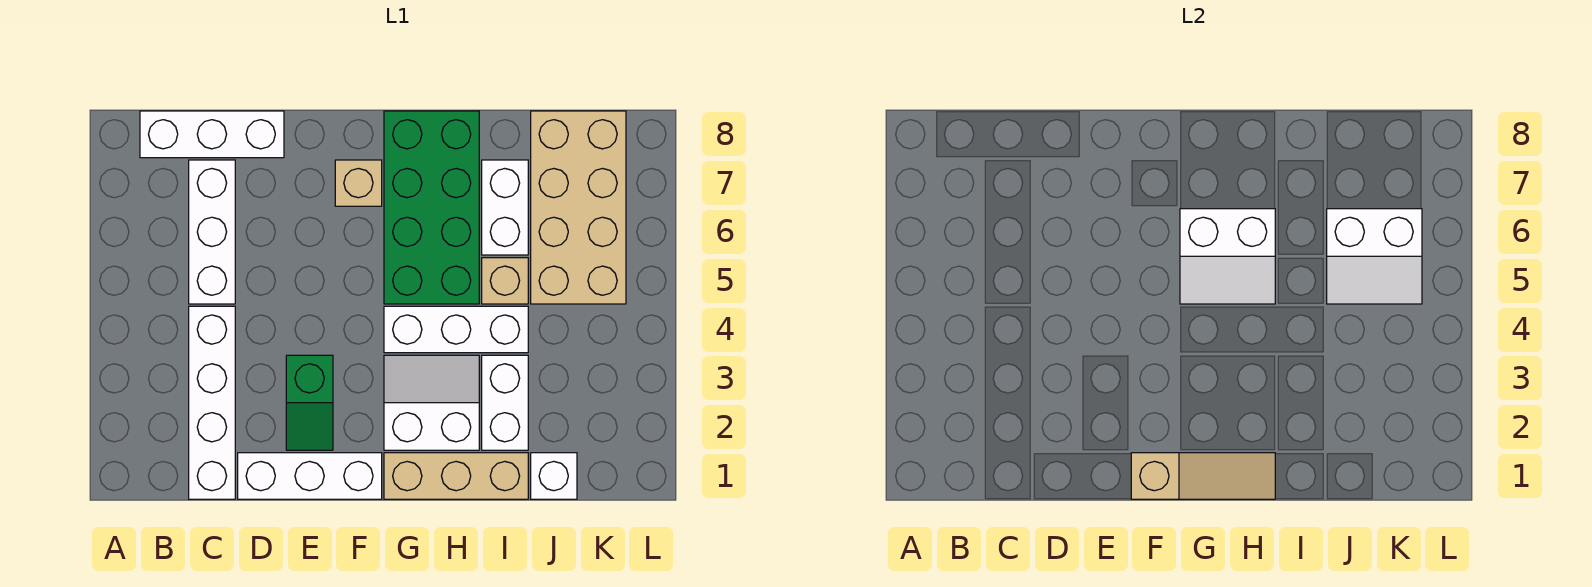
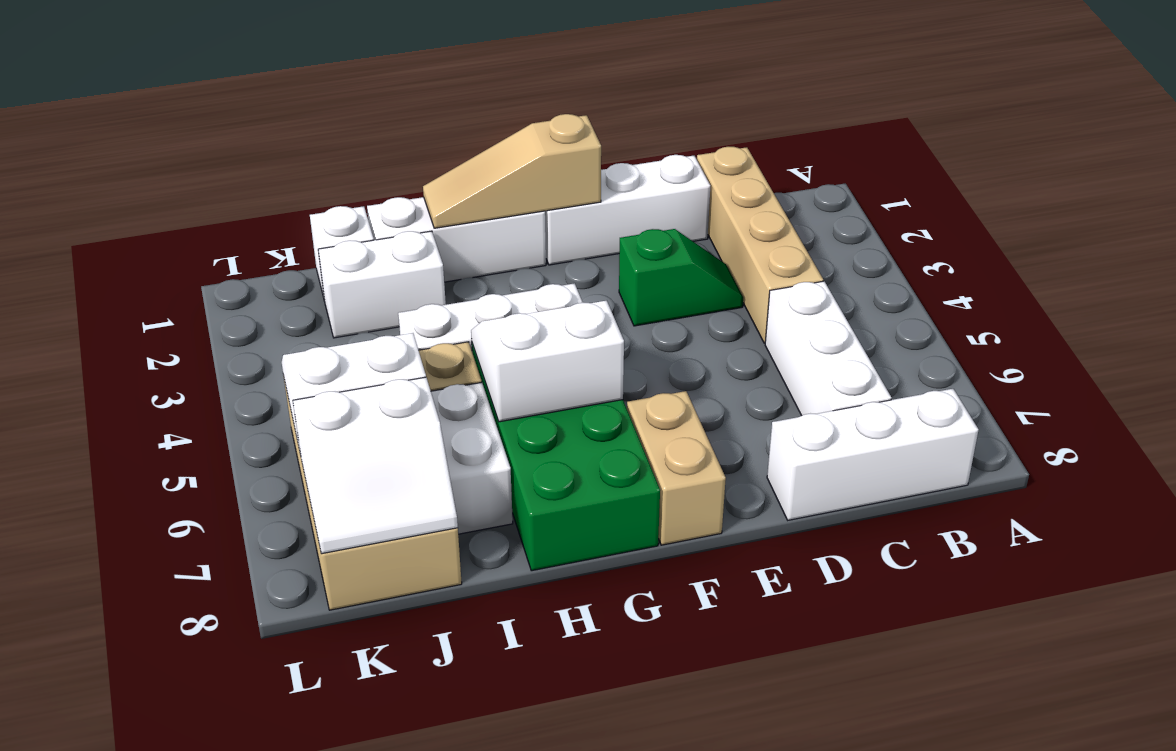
white brick C1:C4 level 1 -> tan brick C1:C4 level 1
green slope E2:E3 level 1 top 3 -> green slope D3:E3 level 1 top E
tan brick F7 level 1 -> tan brick F7:F8 level 1
tan brick G1:I1 level 1 -> white brick G1:I1 level 1
white slope G2:H3 level 1 top 2 -> white slope J7:K8 level 2 top 7
white brick I2:I3 level 1 -> white brick I2:J2 level 1

